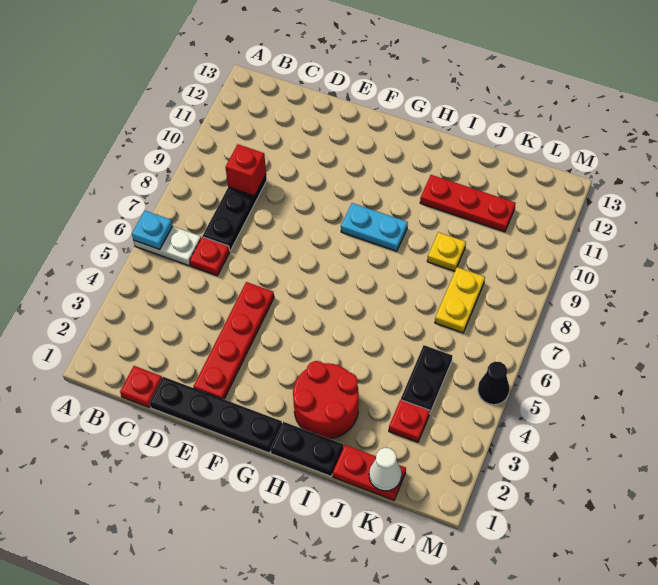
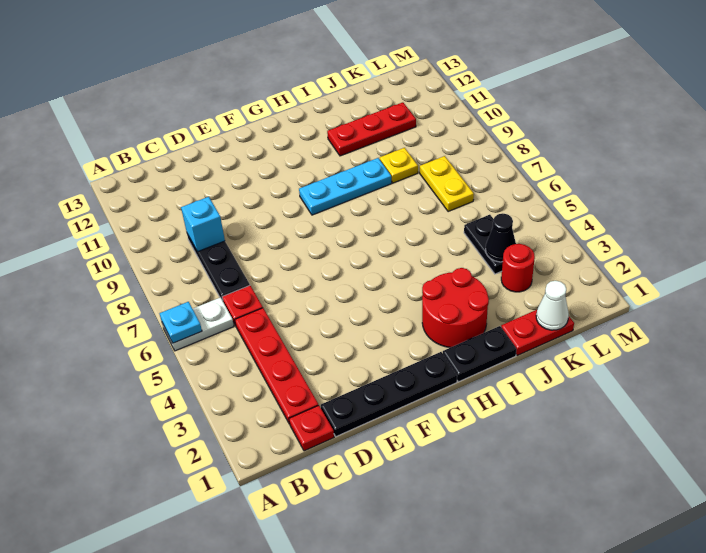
red brick C9 level 2 -> cyan brick C9 level 2
red plate E2:E5 level 1 -> red plate C2:C5 level 1
cyan plate G9:H9 level 1 -> cyan plate G9:I9 level 1
red plate K3 level 1 -> red round brick K3 level 1
black cone M5 level 1 -> black cone K4 level 2

